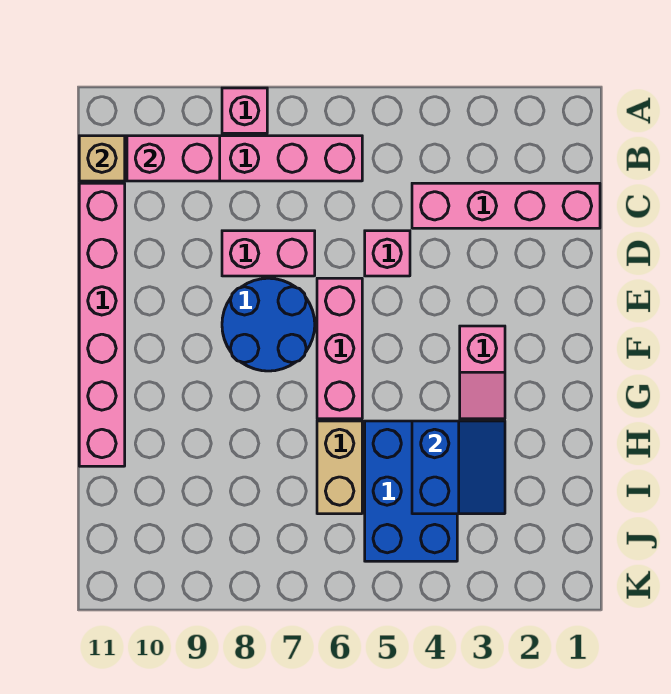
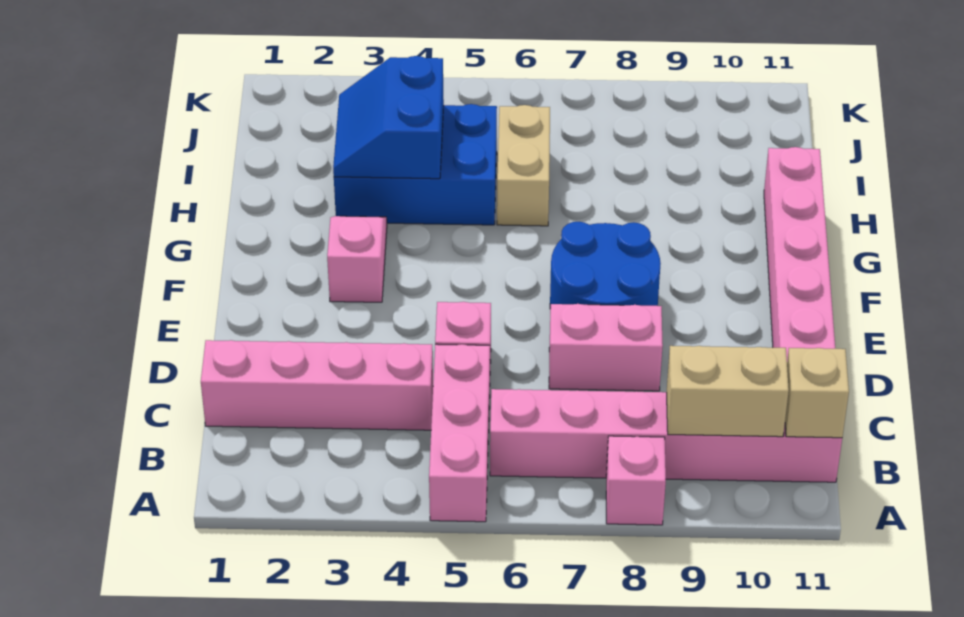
pink brick B9:B10 level 2 -> tan brick B9:B10 level 2
pink brick E6:G6 level 1 -> pink brick A5:C5 level 1
blue brick H4:J5 level 1 -> blue brick H3:I5 level 1

